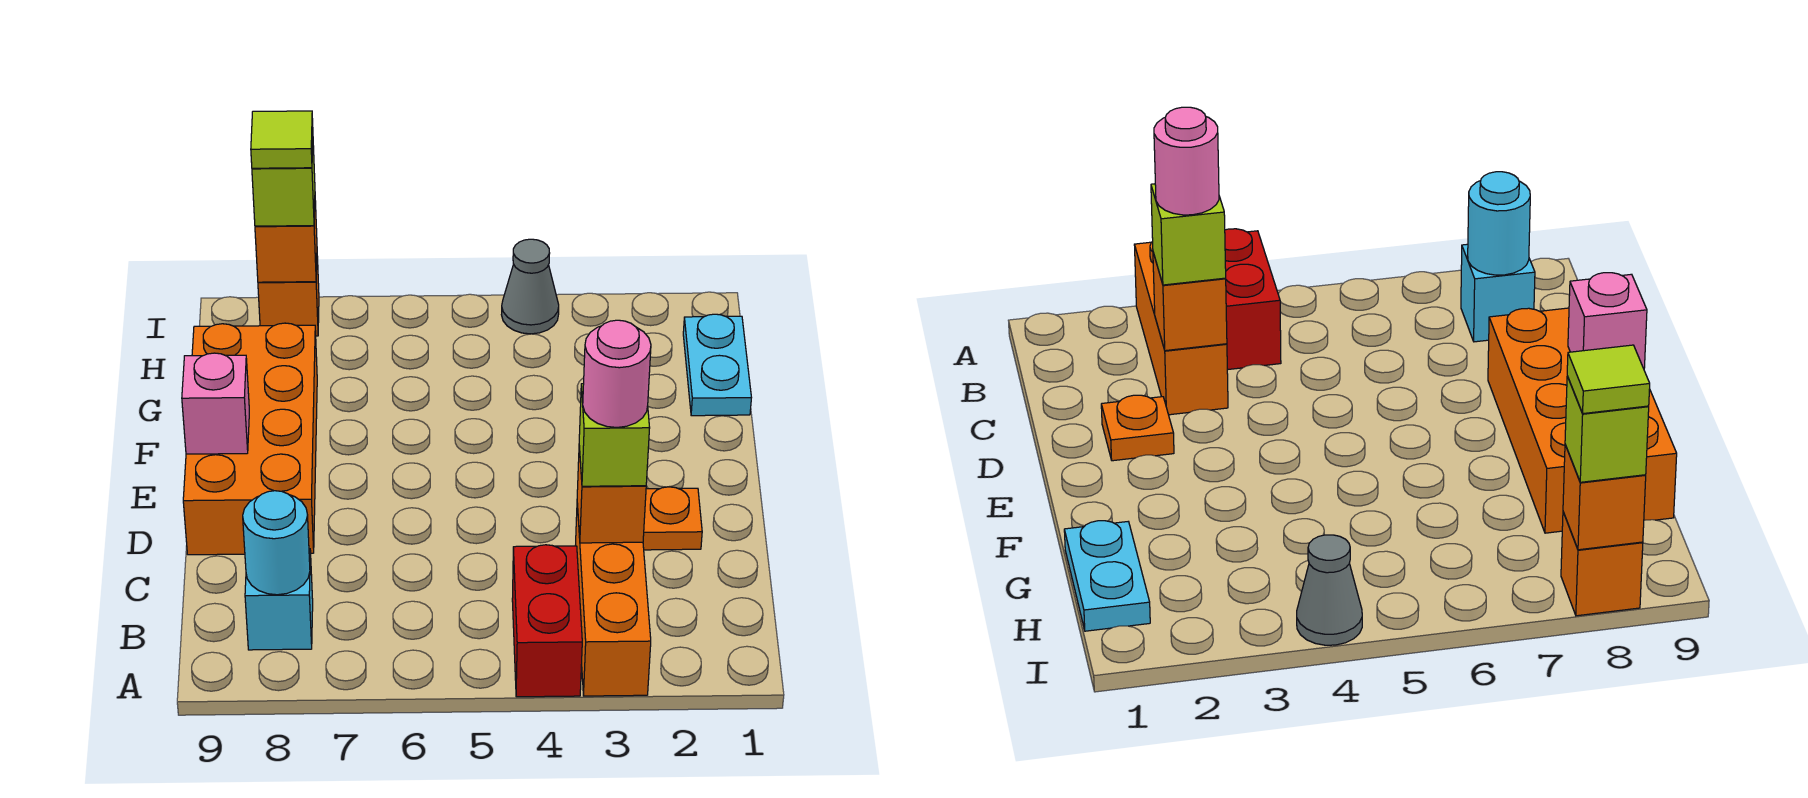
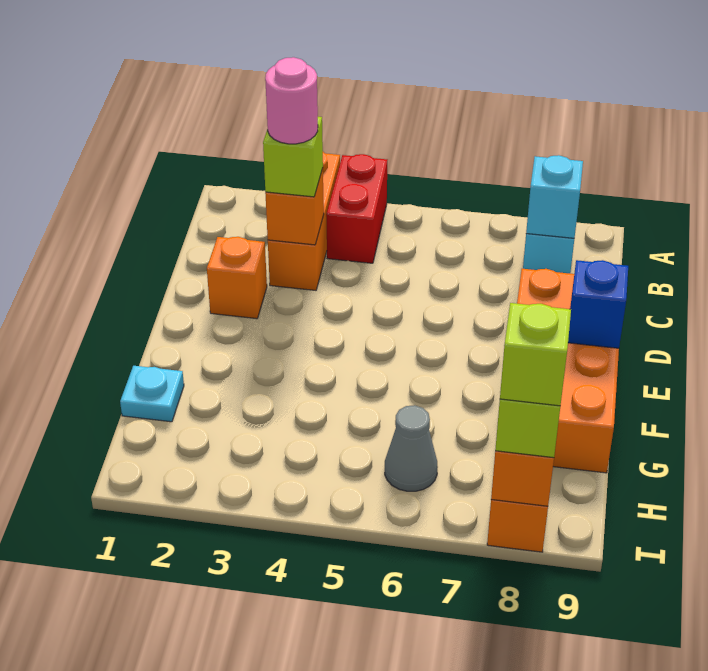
cyan round brick B8 level 2 -> cyan brick B8 level 2
orange plate D2 level 1 -> orange brick D2 level 1
pink brick E9 level 2 -> blue brick E9 level 2
cyan plate G1:H1 level 1 -> cyan plate G1 level 1
grey cone I4 level 1 -> grey cone H6 level 1
lime tile I8 level 4 -> lime brick I8 level 4

